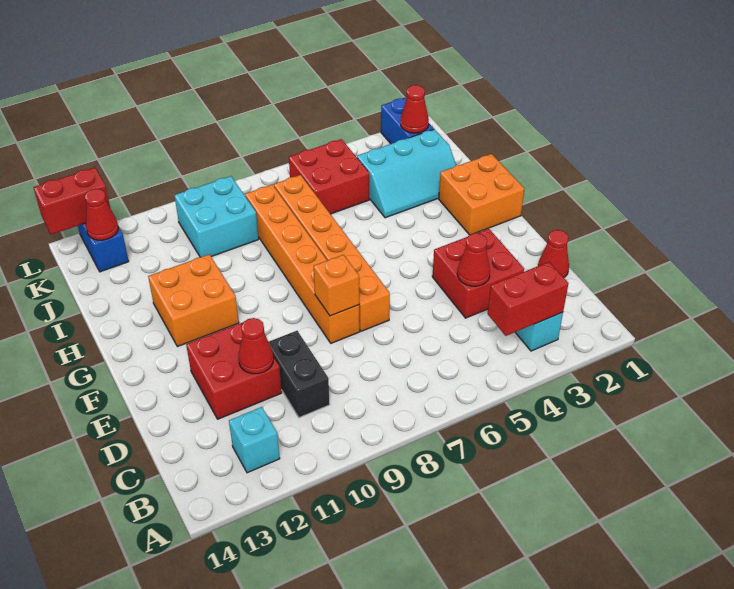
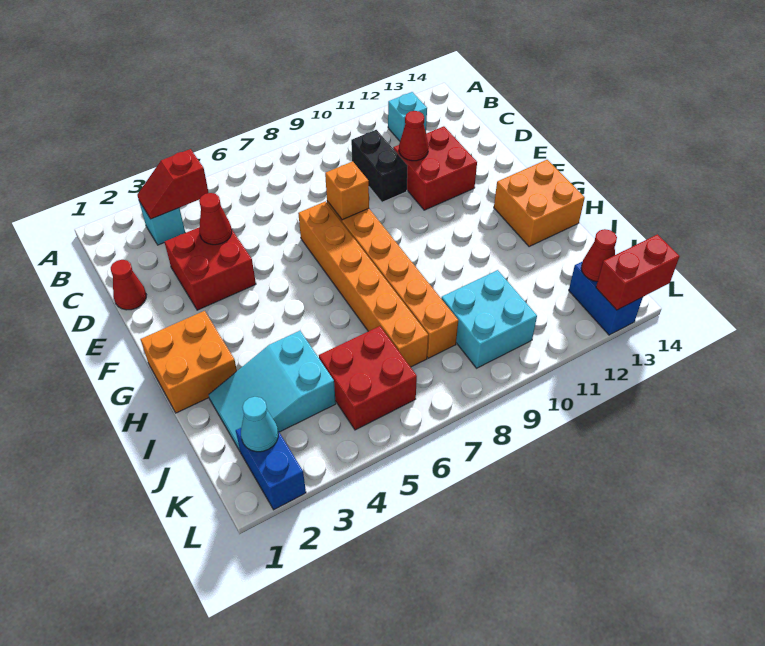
red brick B3:B4 level 2 -> red slope B3:B4 level 2 top 4
orange brick G11:H12 level 1 -> orange brick G13:H14 level 1
cyan slope I2:J4 level 1 top J -> cyan slope I2:J4 level 1 top 4
red cone K2 level 2 -> cyan cone K2 level 2

